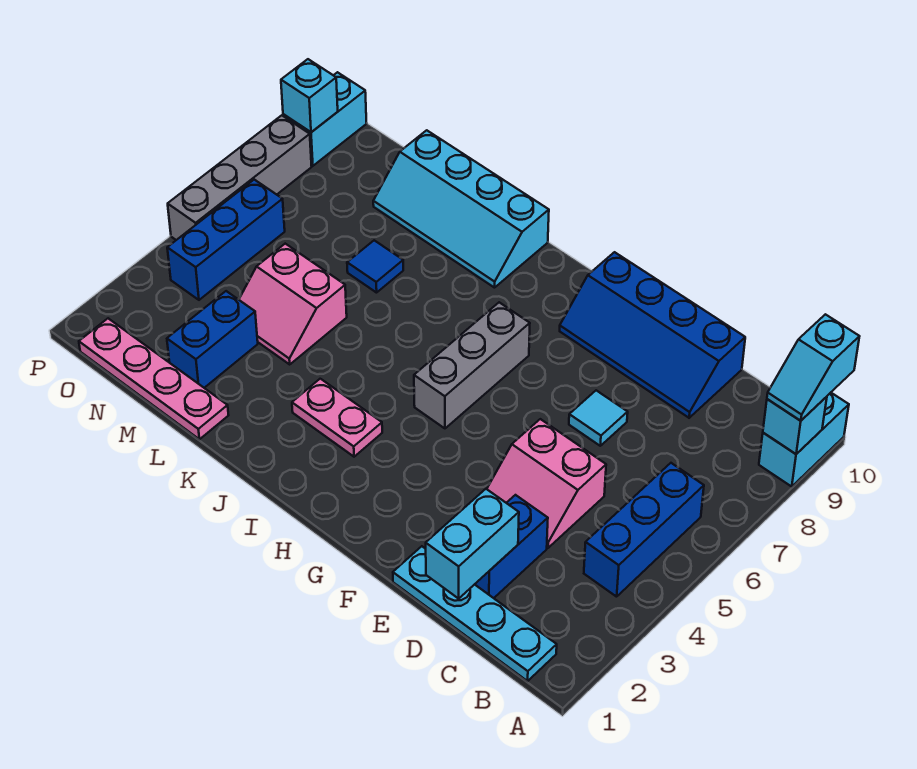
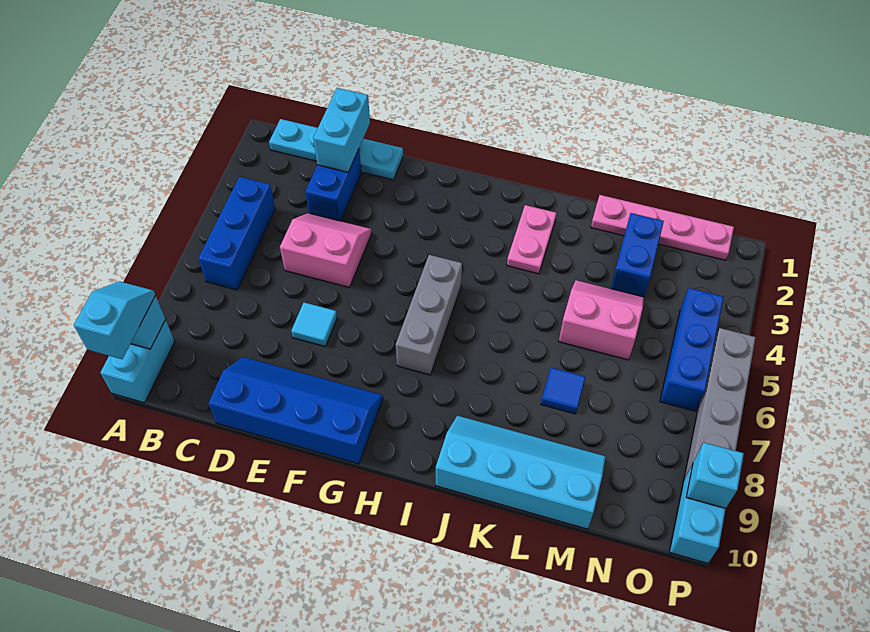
pink plate I3:J3 level 1 -> pink plate J2:J3 level 1

